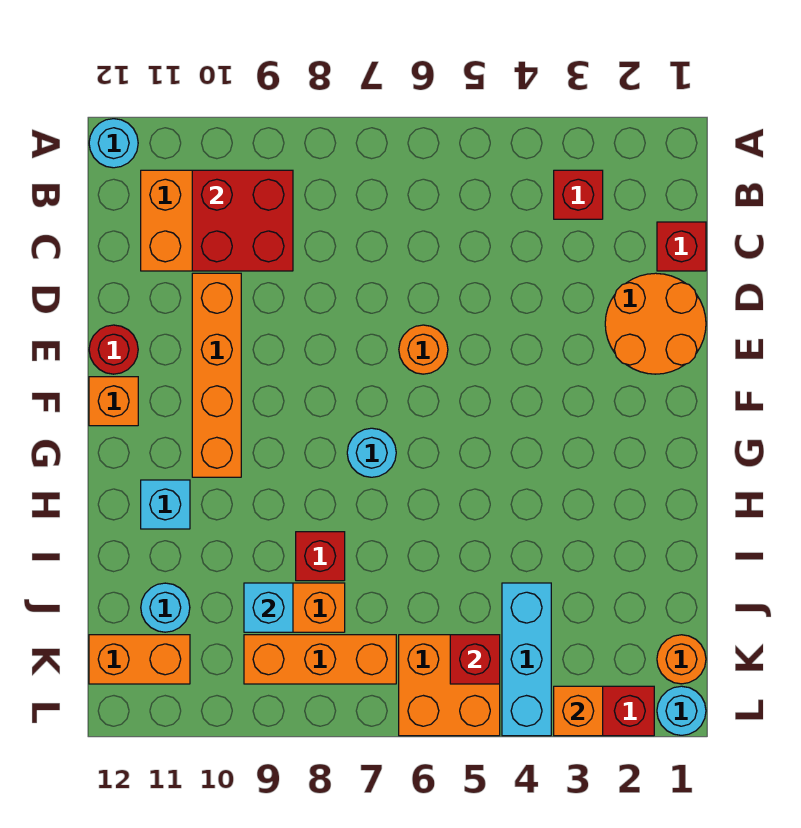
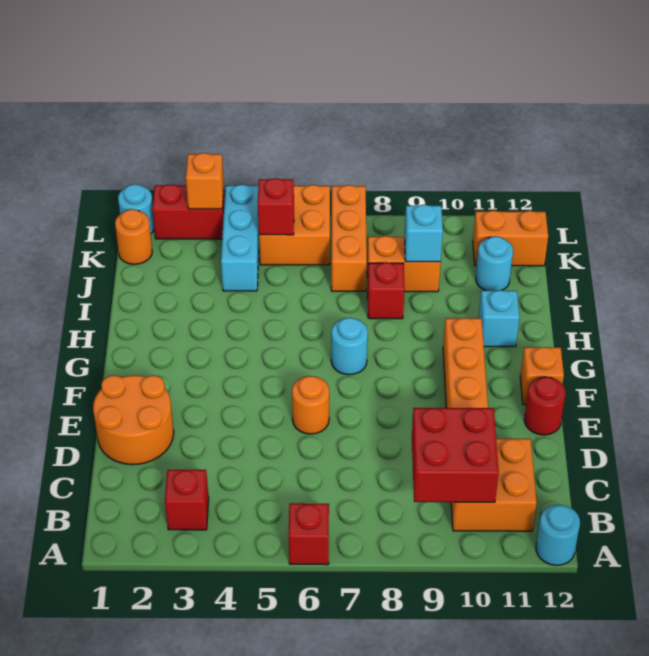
red brick C1 level 1 -> red brick A6 level 1
orange brick K7:K9 level 1 -> orange brick J7:L7 level 1

